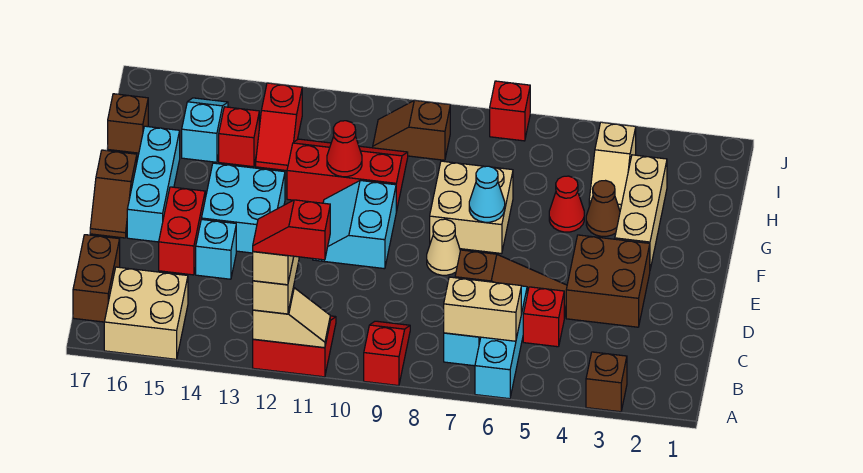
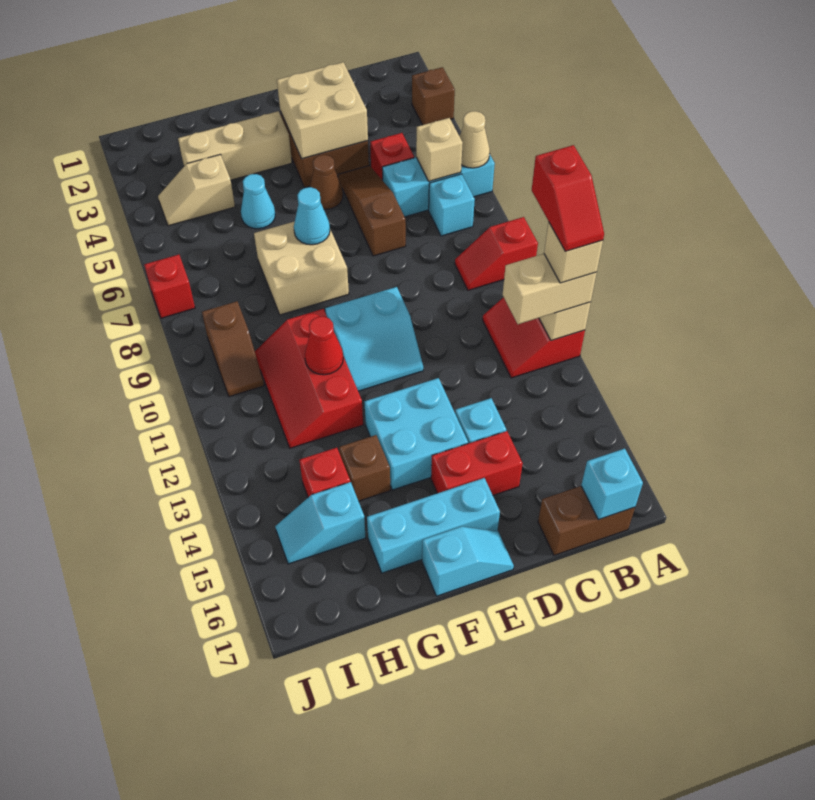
tan brick A15:B16 level 1 -> tan brick D3:E4 level 2
tan brick B6:B7 level 2 -> tan brick B6 level 2
none -> cyan brick B17 level 2
tan cone E8 level 1 -> tan cone A6 level 2
brown slope E17:F17 level 1 top F -> cyan slope E17:F17 level 1 top F
brown cone G4 level 1 -> brown cone E5 level 1
red cone G5 level 1 -> cyan cone G5 level 1
tan slope H4:I4 level 1 top I -> tan slope H4:I4 level 1 top H
red slope H13:I13 level 1 top I -> none
brown brick H17 level 1 -> brown brick G14 level 1

